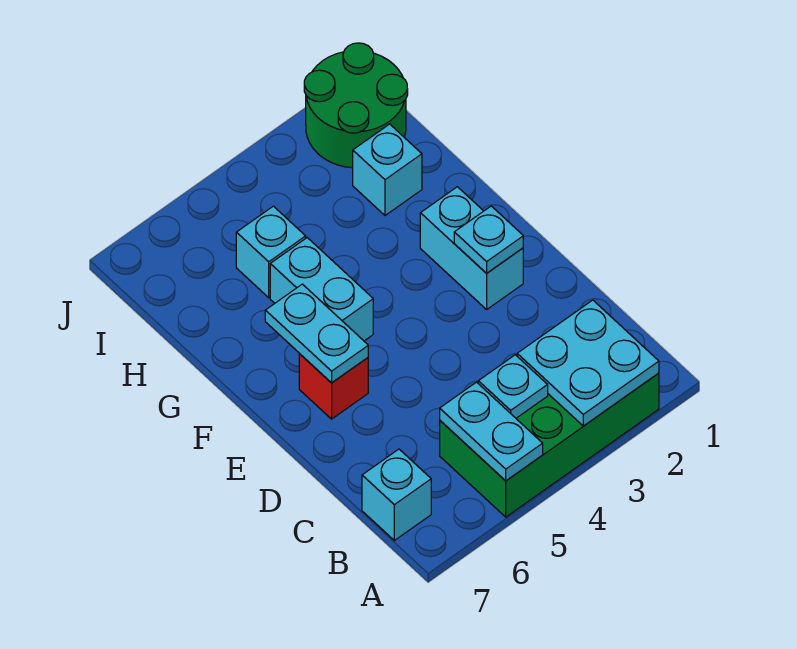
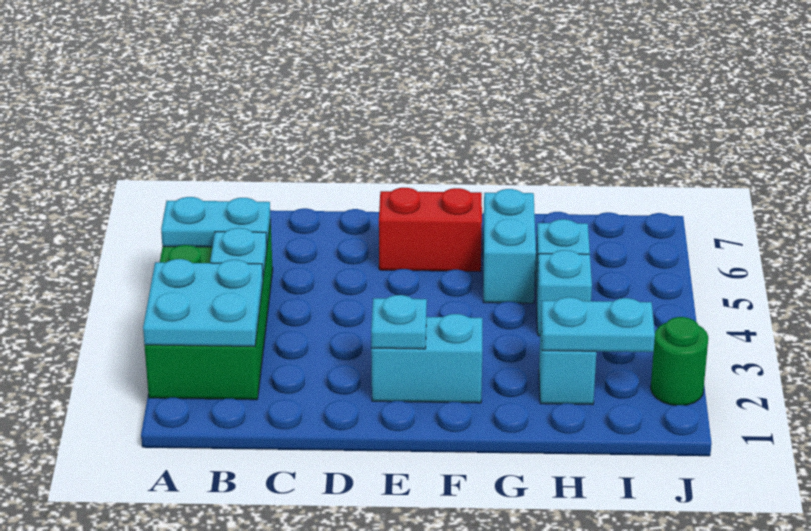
cyan brick B7 level 1 -> cyan brick H4 level 1
red brick E6 level 1 -> red brick E6:F6 level 1
cyan plate E6:F6 level 2 -> cyan plate H2:I2 level 2
cyan brick F5:G5 level 1 -> cyan brick G5:G6 level 1
green round brick I1:J2 level 1 -> green round brick J2 level 1

